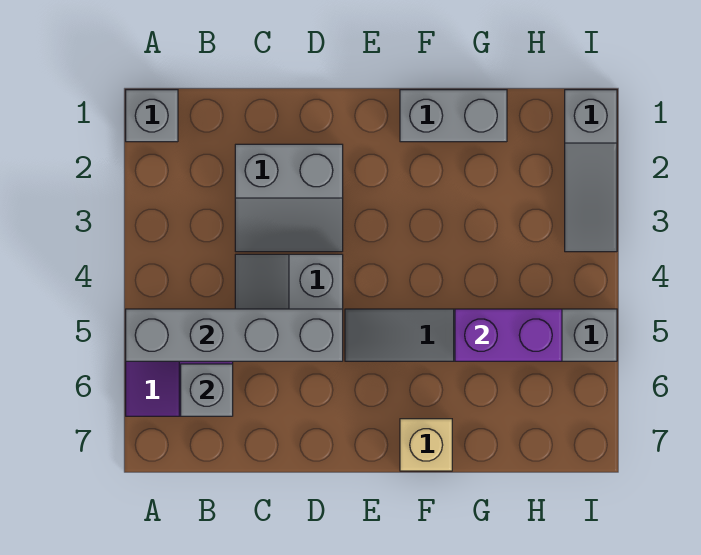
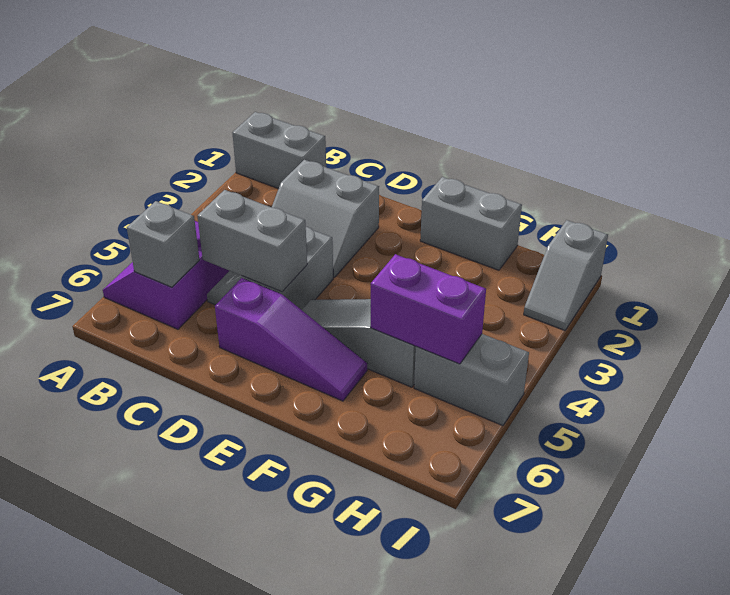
grey brick A1 level 1 -> grey brick A1:B1 level 1
grey brick A5:D5 level 2 -> grey brick C5:D5 level 2
none -> purple slope D6:F6 level 1 top D
tan brick F7 level 1 -> none
grey slope I1:I3 level 1 top 1 -> grey slope I1:I2 level 1 top 1

